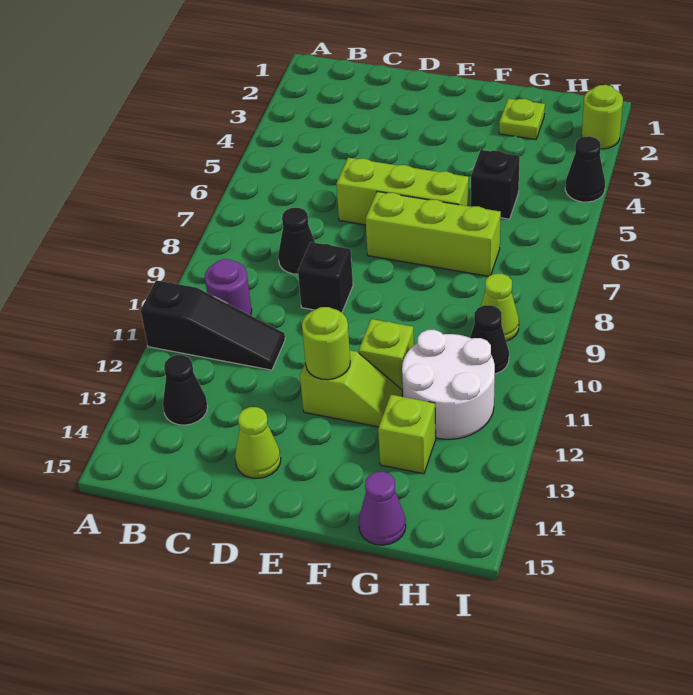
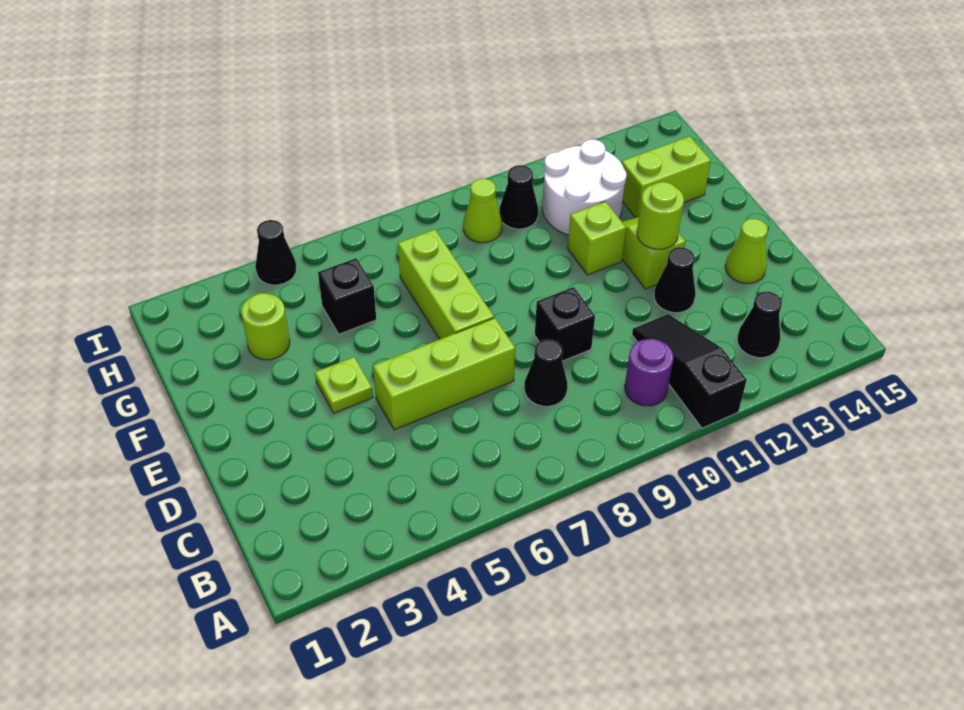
lime brick D6:F6 level 1 -> lime brick D5:D7 level 1
none -> black cone D12 level 1
lime plate G2 level 1 -> lime plate E4 level 1
lime brick G13 level 1 -> lime brick G13:G14 level 1
purple cone G15 level 1 -> none
lime round brick I2 level 1 -> lime round brick G3 level 1

